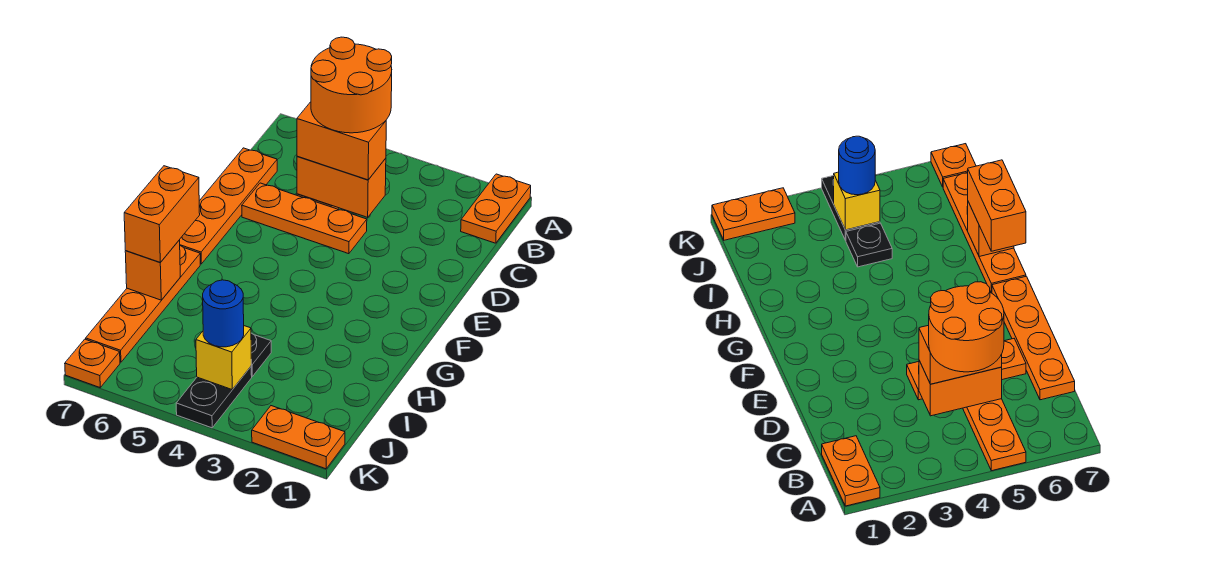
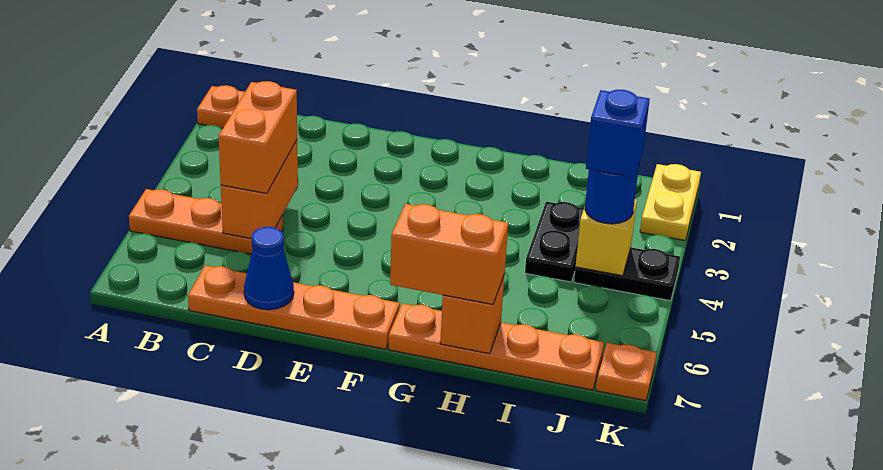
orange round brick B4:C5 level 4 -> none
orange plate D4:D6 level 1 -> none
none -> blue cone D7 level 2
black plate I4 level 1 -> black plate I3:I4 level 1
none -> blue brick J4 level 4
orange plate K1:K2 level 1 -> yellow plate K1:K2 level 1

